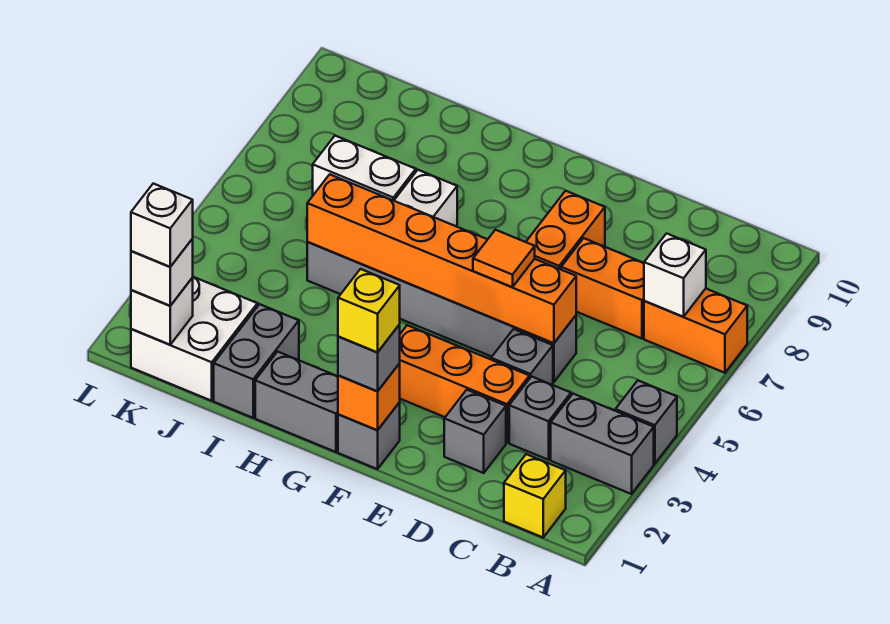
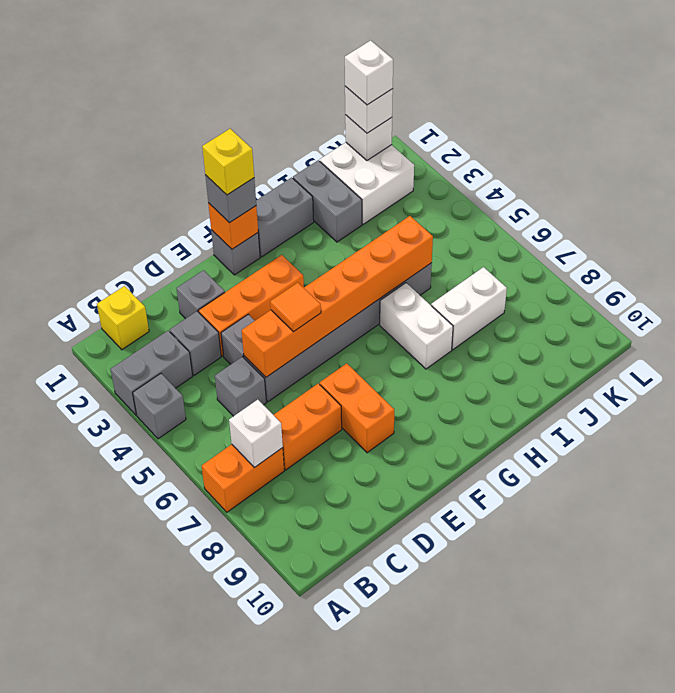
none -> grey brick C5 level 1

